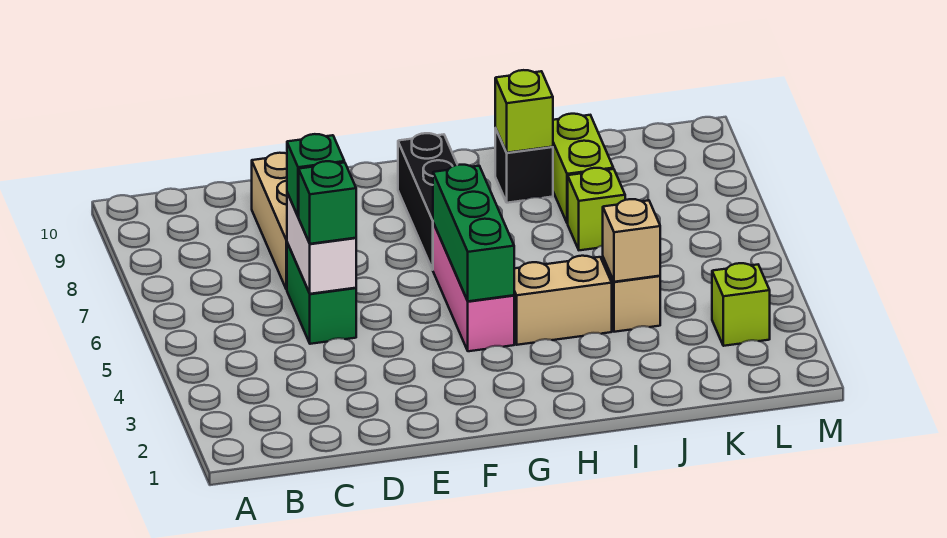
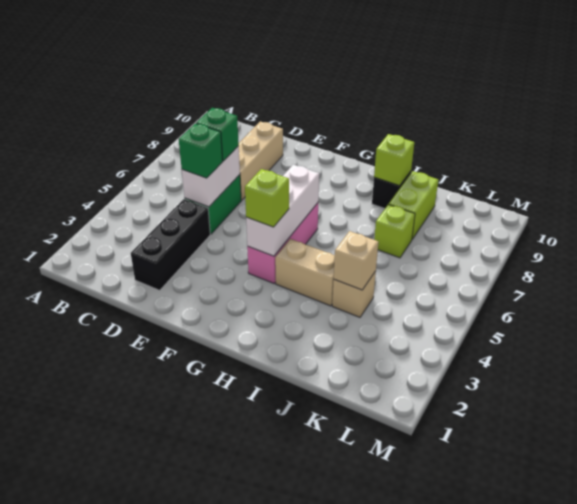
green brick G4:G6 level 2 -> white brick G4:G6 level 2
black brick G7:G9 level 1 -> black brick D2:D4 level 1
lime brick L3 level 1 -> lime brick G4 level 3

